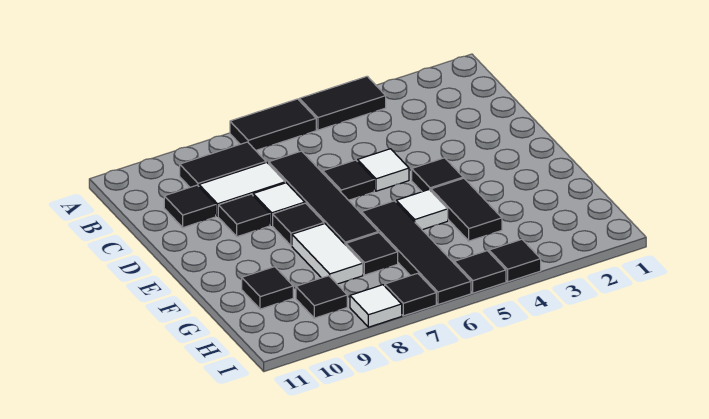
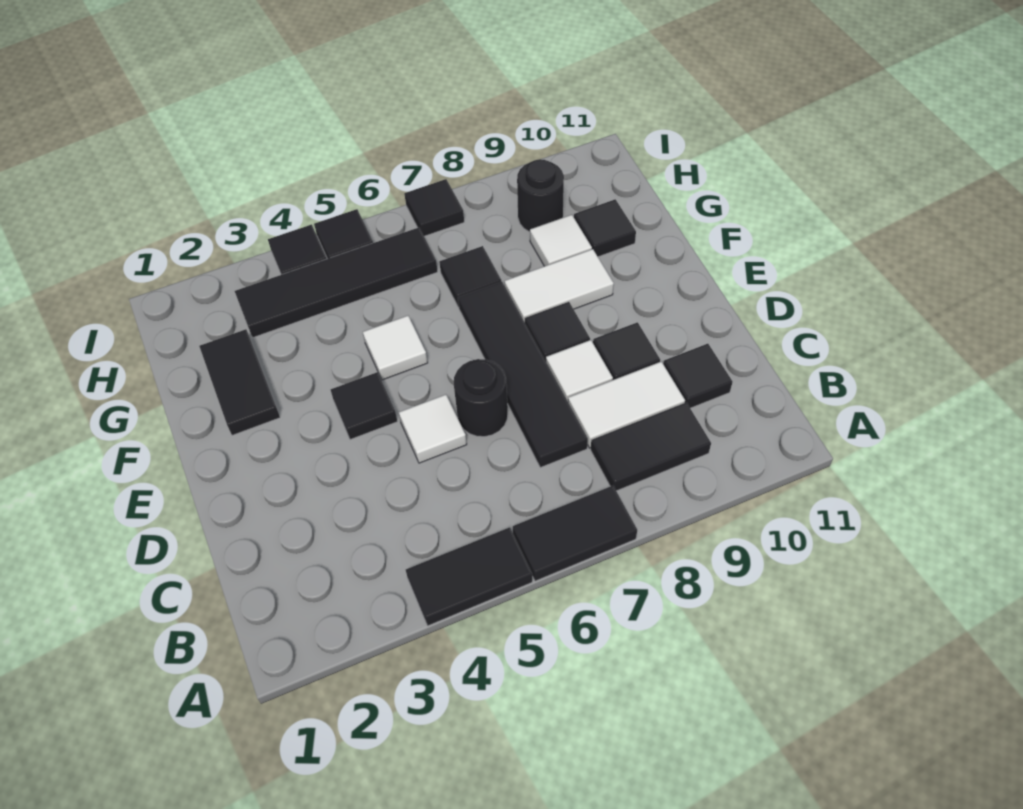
black tile D6 level 1 -> black round brick D6 level 1
black tile F4:G4 level 1 -> black tile F2:G2 level 1
black tile F6:I6 level 1 -> black tile H3:H6 level 1
white tile F8:G8 level 1 -> white tile F8:F9 level 1
black tile H9 level 1 -> black round brick H9 level 1
white tile I8 level 1 -> white tile G9 level 1

